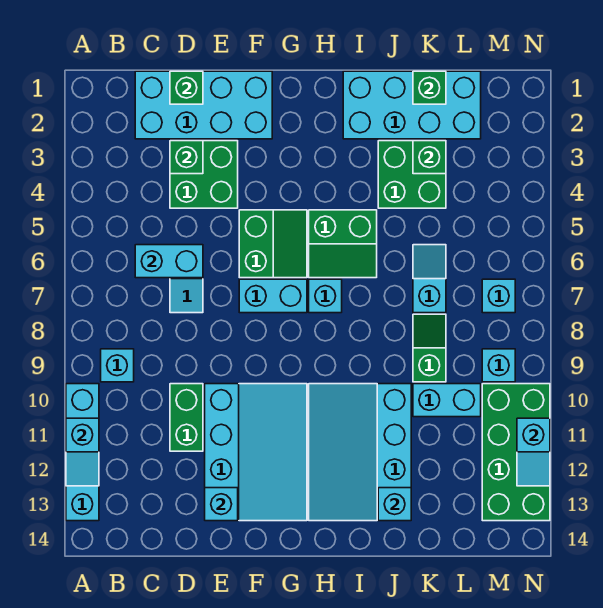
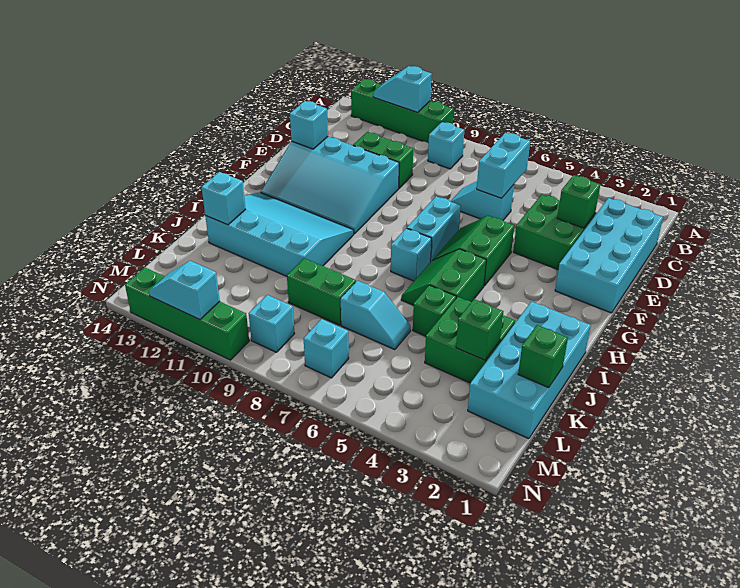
cyan brick A10:A13 level 1 -> green brick A10:A13 level 1
green brick D1 level 2 -> green brick J5 level 1
green slope F5:G6 level 1 top F -> green slope F5:G6 level 1 top 5
green slope K8:K9 level 1 top 9 -> green brick K8:K9 level 1
cyan brick K10:L10 level 1 -> none
green brick M10:N13 level 1 -> green brick N10:N13 level 1

